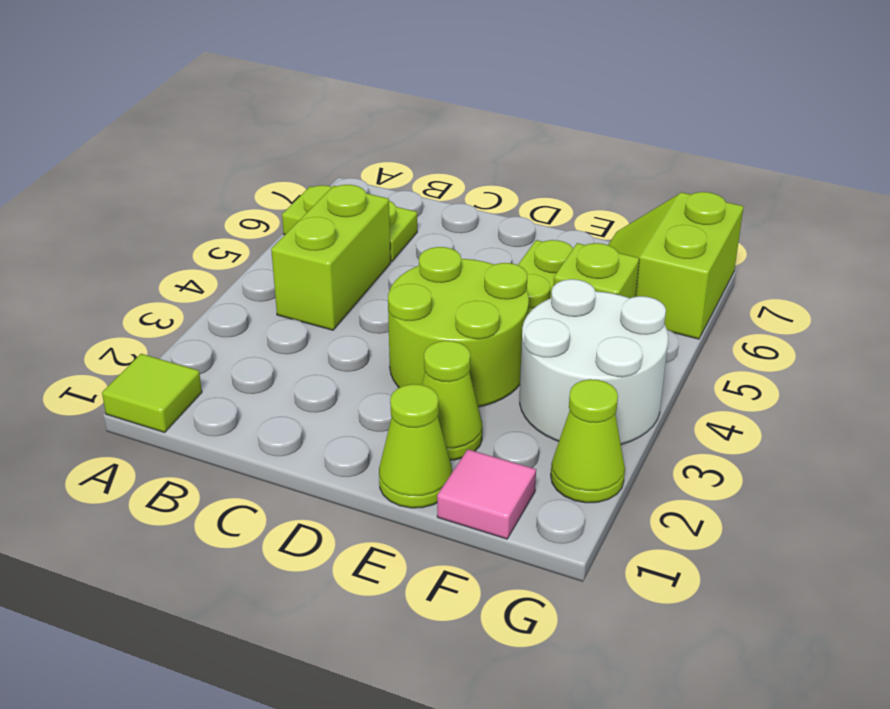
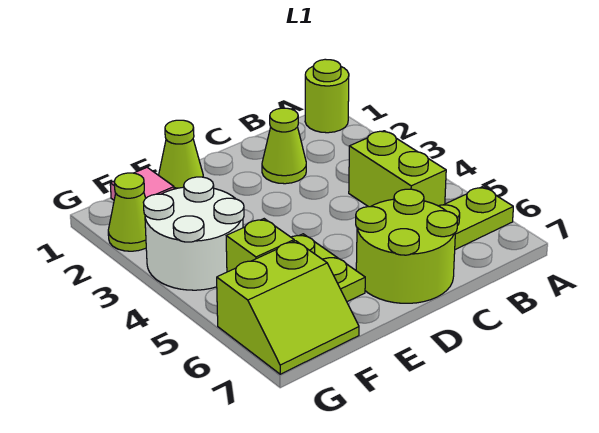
lime tile A1 level 1 -> lime round brick A1 level 1
lime round brick D3:E4 level 1 -> lime round brick C6:D7 level 1
lime cone E2 level 1 -> lime cone C2 level 1
lime slope F6:G7 level 1 top G -> lime slope F6:G7 level 1 top 6

